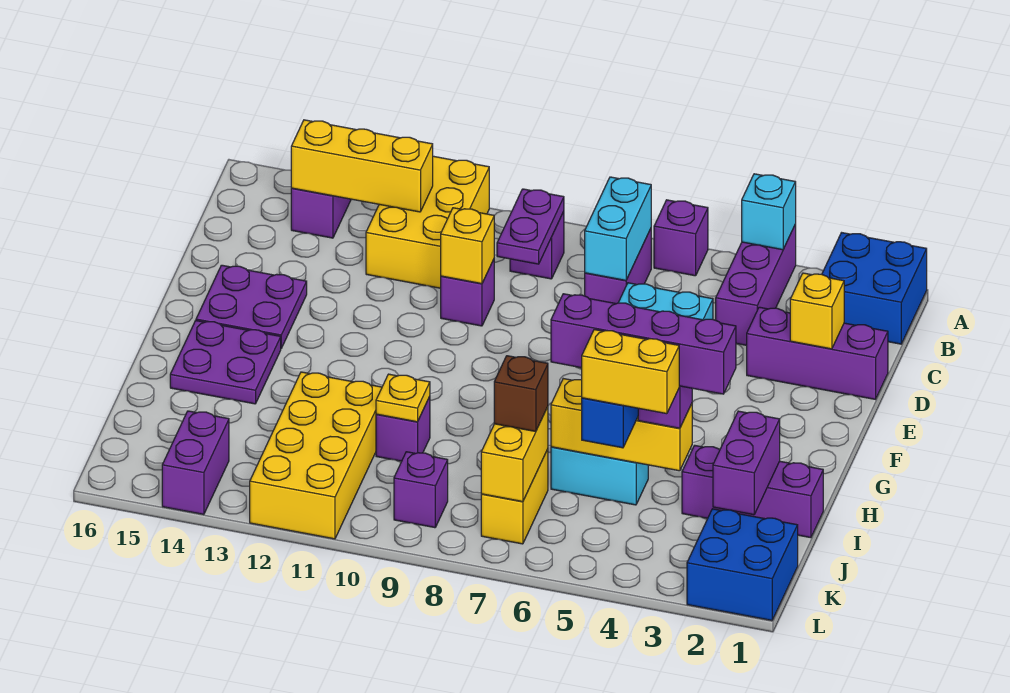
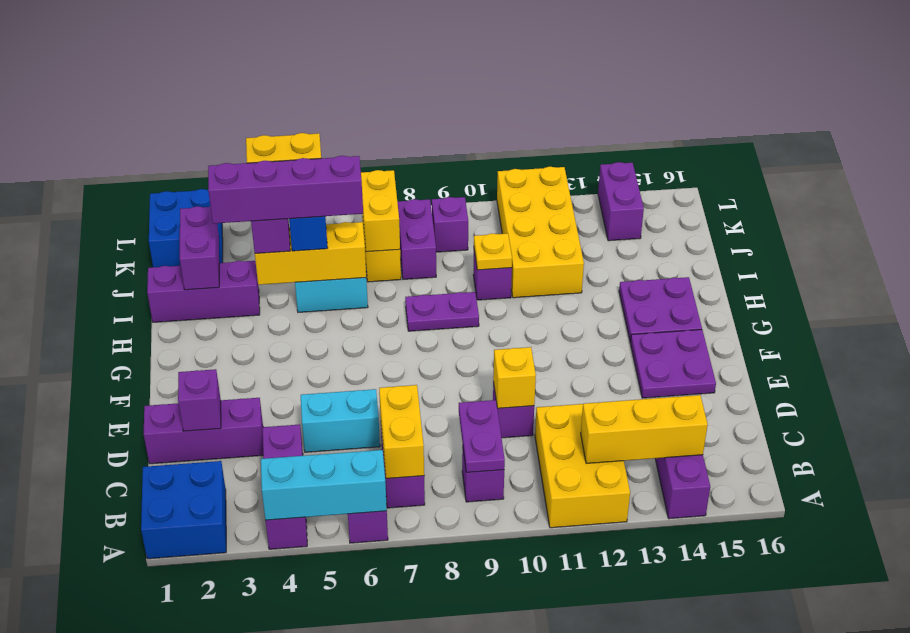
cyan brick A4 level 2 -> cyan brick A4:A6 level 2
cyan brick B7:C7 level 2 -> yellow brick B7:C7 level 2
yellow brick D2 level 2 -> purple brick D2 level 2
none -> purple plate H8:H9 level 1
brown brick J7 level 3 -> none
none -> purple brick J8:K8 level 1

